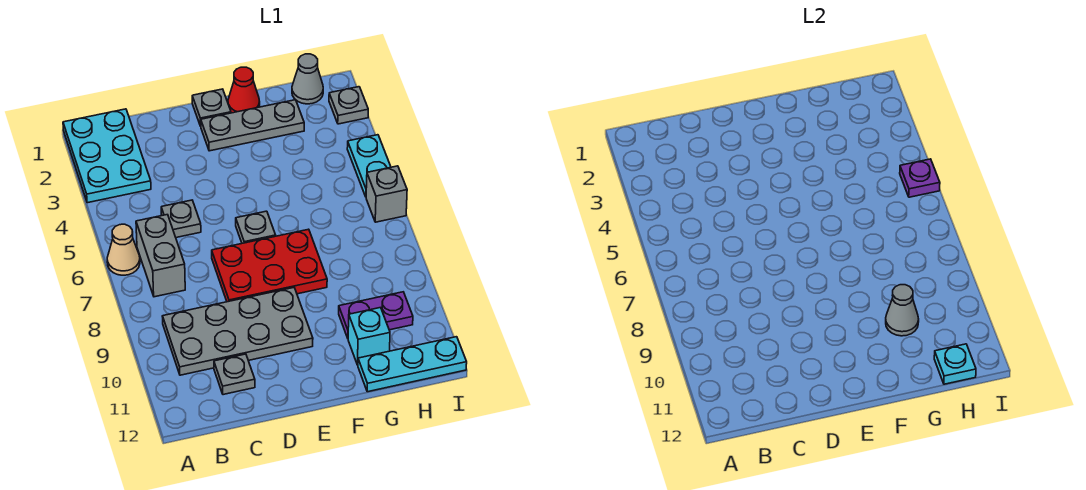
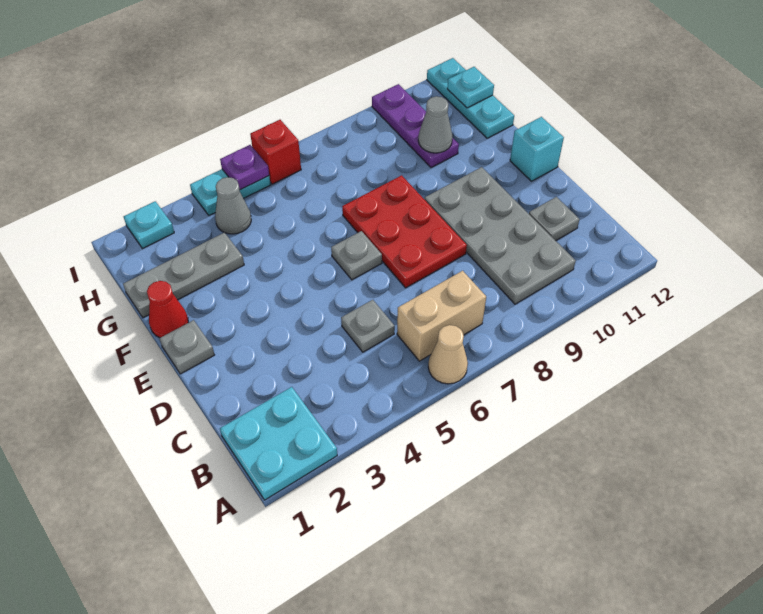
cyan plate A1:B3 level 1 -> cyan plate A1:B2 level 1
grey brick B6:B7 level 1 -> tan brick B6:B7 level 1
grey plate E2:G2 level 1 -> grey plate G1:G3 level 1
purple plate G10:H10 level 1 -> purple plate G10:I10 level 1
cyan brick G11 level 1 -> cyan brick E12 level 1
grey cone H1 level 1 -> grey cone H4 level 1
grey plate I2 level 1 -> cyan plate I2 level 1
grey brick I6 level 1 -> red brick I6 level 1

